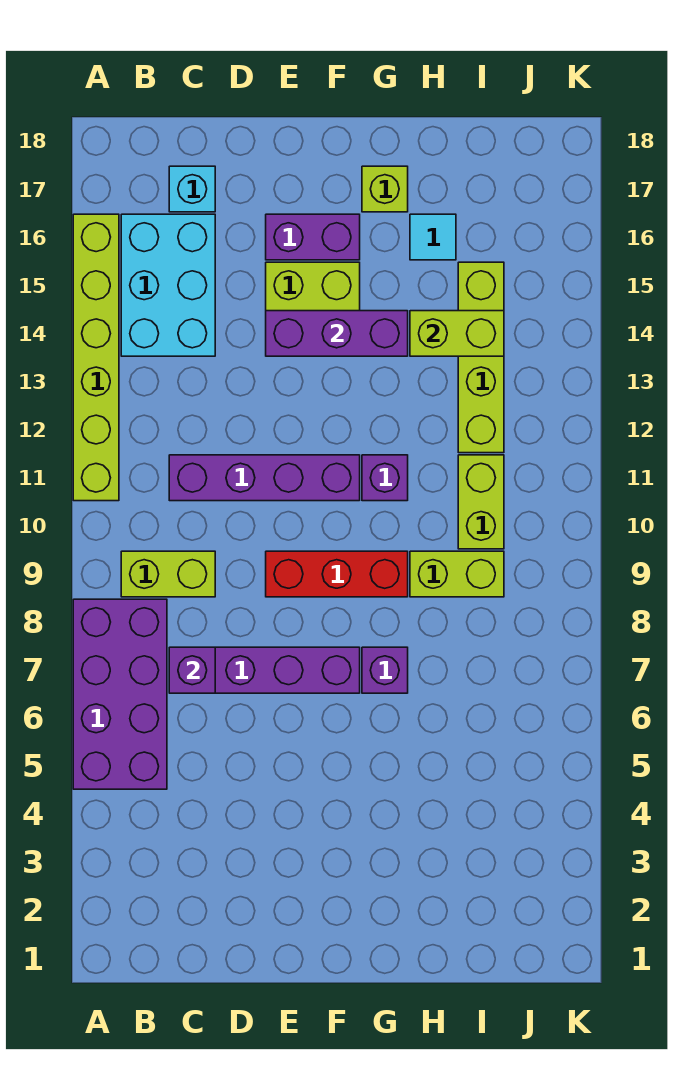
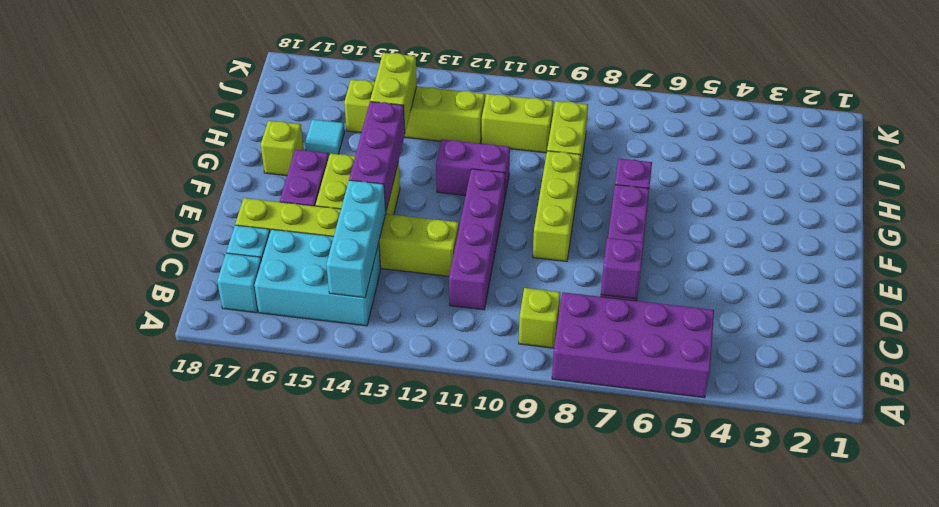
lime brick A11:A16 level 1 -> lime brick D12:D17 level 1
lime brick B9:C9 level 1 -> lime brick B9 level 1
none -> cyan brick B14:D14 level 2
none -> cyan brick B17 level 1
red brick E9:G9 level 1 -> lime brick E9:G9 level 1
purple brick G11 level 1 -> purple brick G11:G12 level 1

